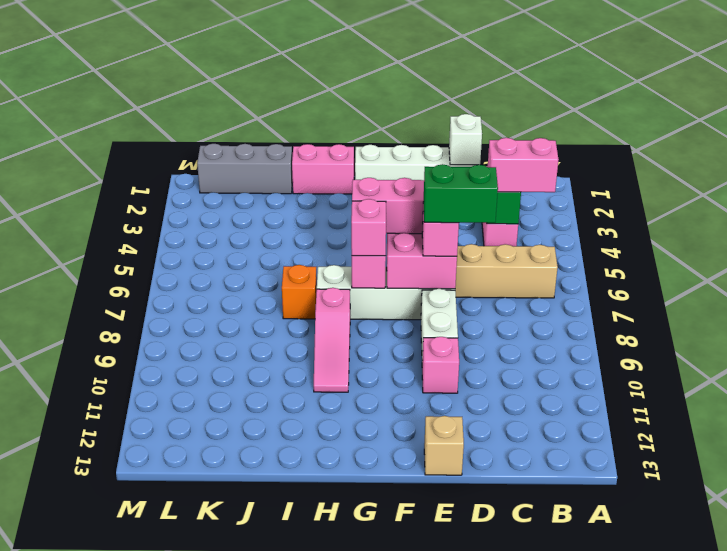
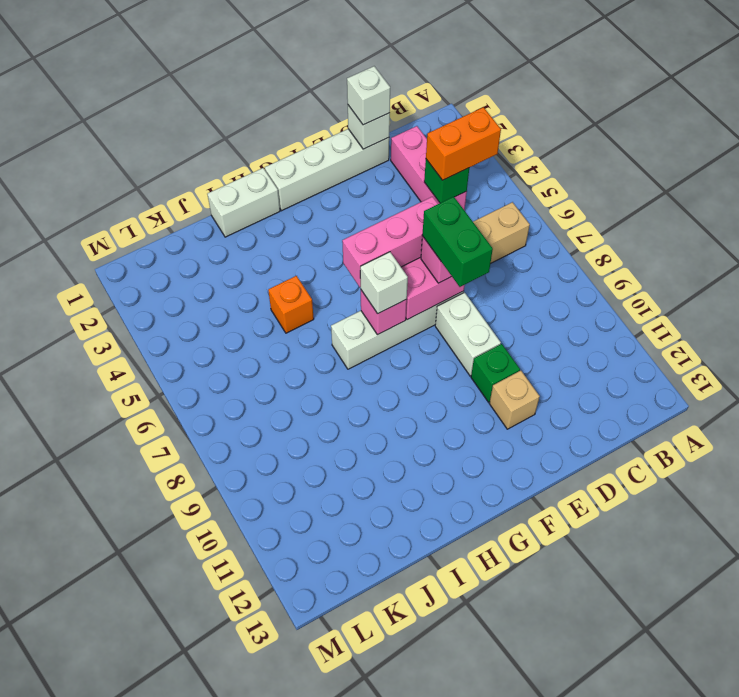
pink brick B4:C4 level 3 -> orange brick B4:C4 level 3
none -> white brick D1 level 3
green brick D7:E7 level 4 -> green brick E7:E8 level 4
pink brick E10 level 1 -> green brick E10 level 1
tan brick E13 level 1 -> tan brick E11 level 1
pink brick G7 level 3 -> white brick G7 level 3
pink brick H1:I1 level 1 -> white brick H1:I1 level 1
pink slope H8:H10 level 1 top 8 -> none
orange brick I7 level 1 -> orange brick I5 level 1
grey brick J1:L1 level 1 -> none

